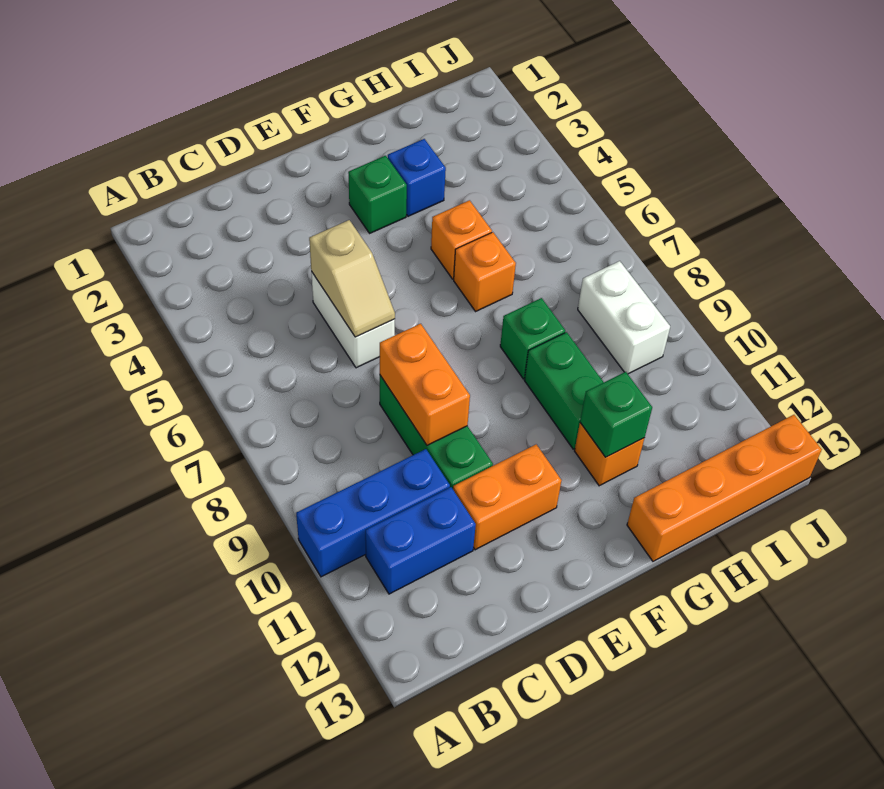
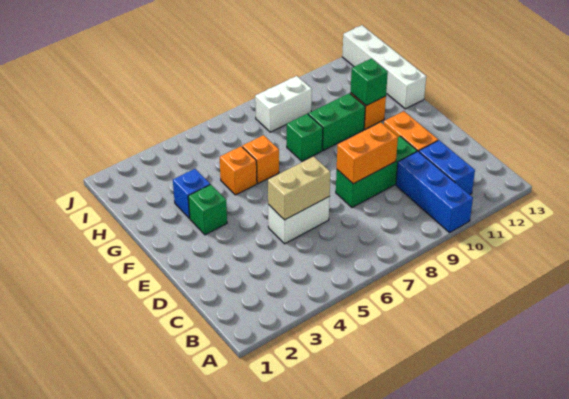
tan slope D5:D6 level 2 top 5 -> tan brick D5:D6 level 2
orange brick G13:J13 level 1 -> white brick G13:J13 level 1

